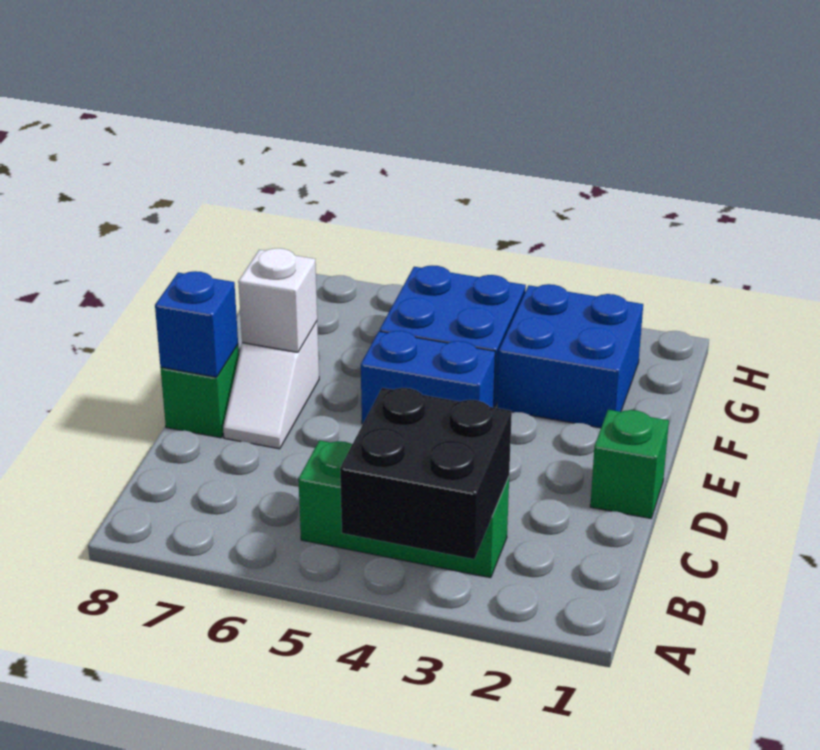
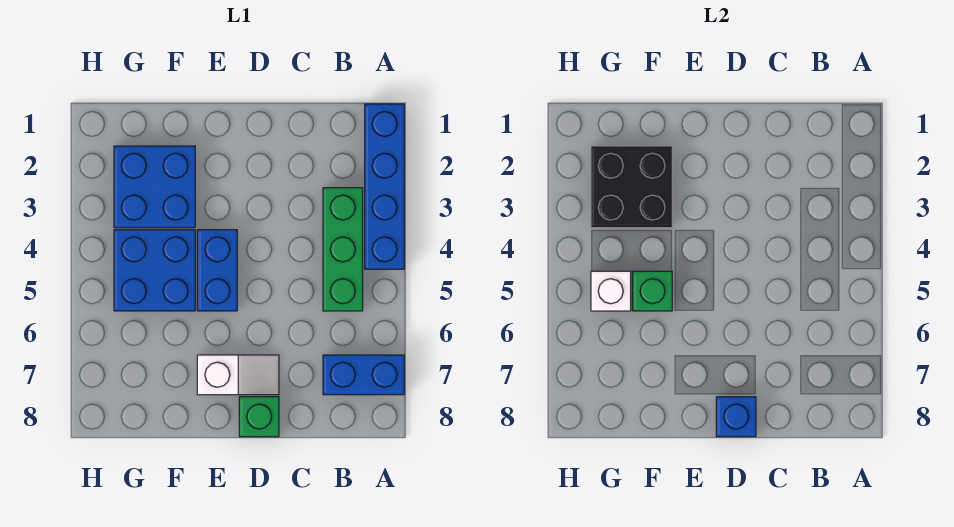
none -> blue brick A1:A4 level 1
black brick A3:B4 level 2 -> black brick F2:G3 level 2
none -> blue brick A7:B7 level 1
green brick D1 level 1 -> green brick F5 level 2
white brick E7 level 2 -> white brick G5 level 2

